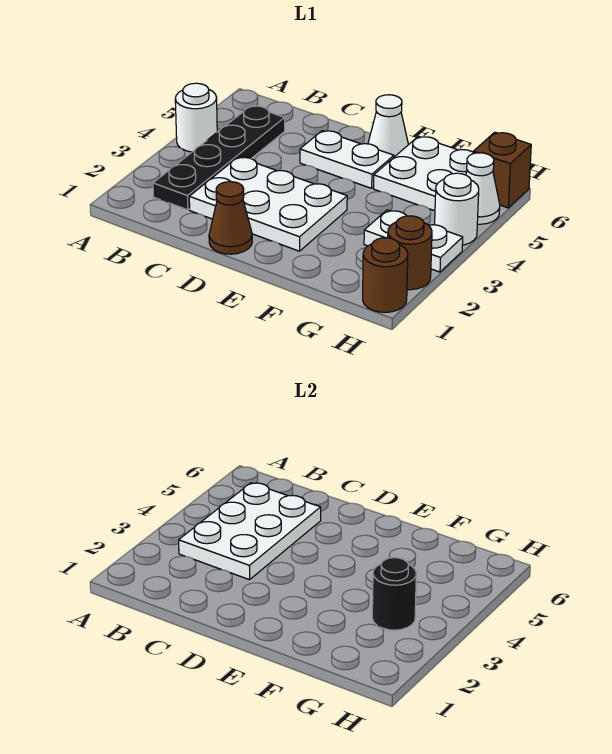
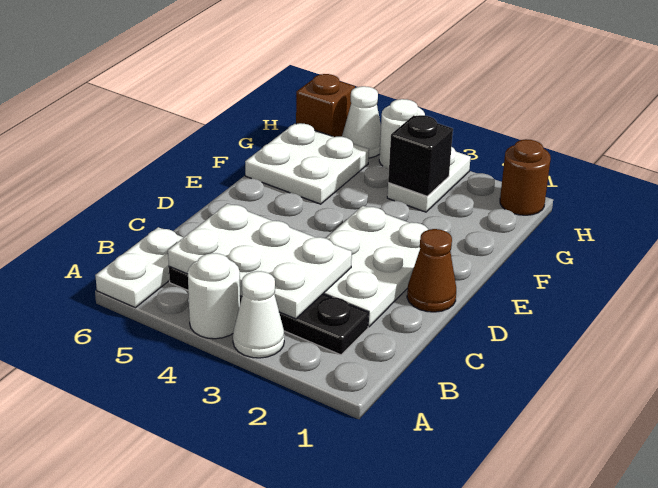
white plate D5:E5 level 1 -> white plate A6:B6 level 1
white cone E6 level 1 -> white cone A3 level 1
black round brick G3 level 2 -> black brick G3 level 2
brown round brick H2 level 1 -> none

